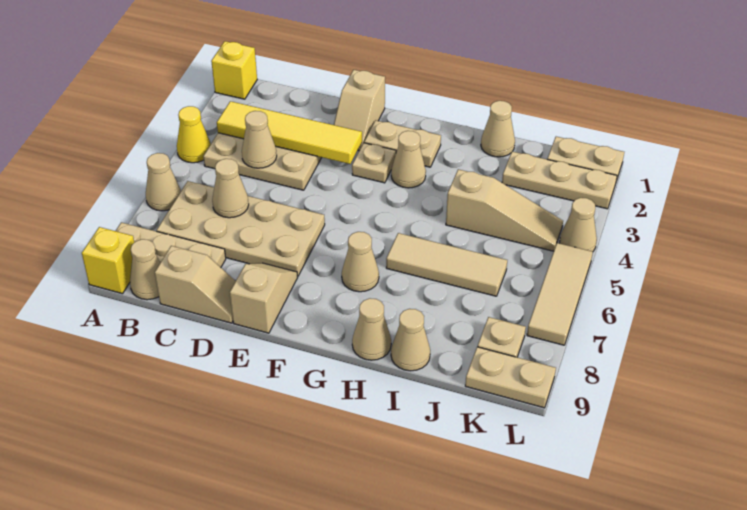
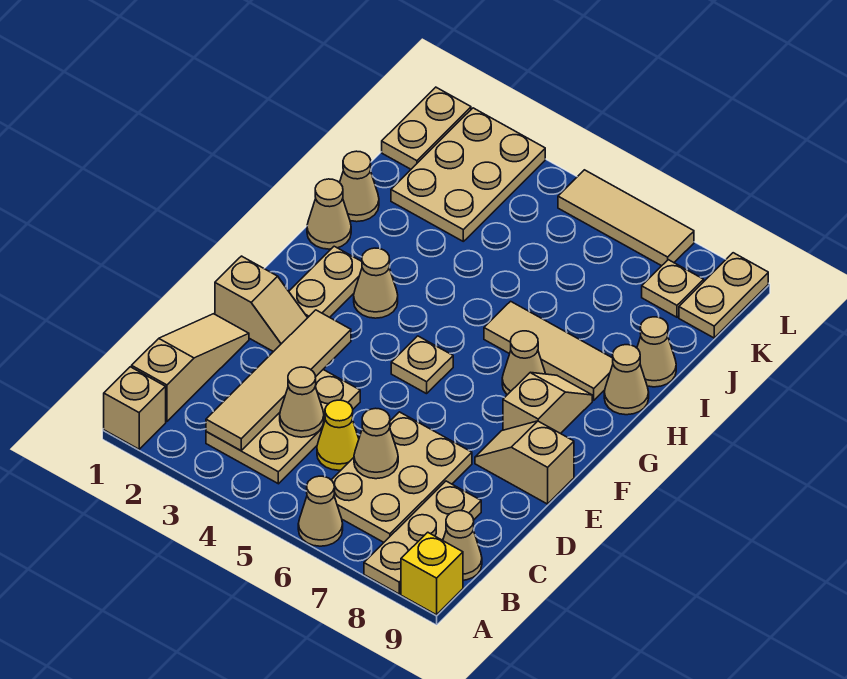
yellow brick A1 level 1 -> tan brick A1 level 1
yellow cone A4 level 1 -> yellow cone C5 level 1
yellow tile B3:E3 level 2 -> tan tile B3:E3 level 2
tan plate B6:E7 level 1 -> tan plate B6:D7 level 1
tan slope C9:D9 level 1 top C -> tan slope F8:G8 level 1 top F
tan plate F3 level 1 -> tan plate F5 level 1
tan tile H6:J6 level 1 -> tan tile H6:H8 level 1
tan slope I4:K4 level 1 top I -> tan slope B1:D1 level 1 top B
tan plate J2:L2 level 1 -> tan plate J2:L3 level 1
tan cone L4 level 1 -> tan cone H1 level 1

